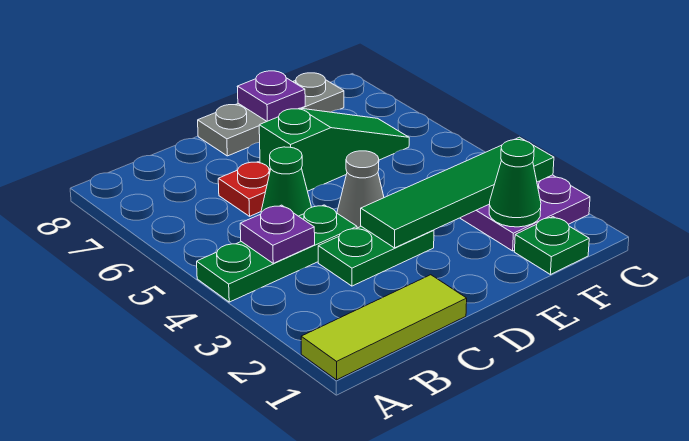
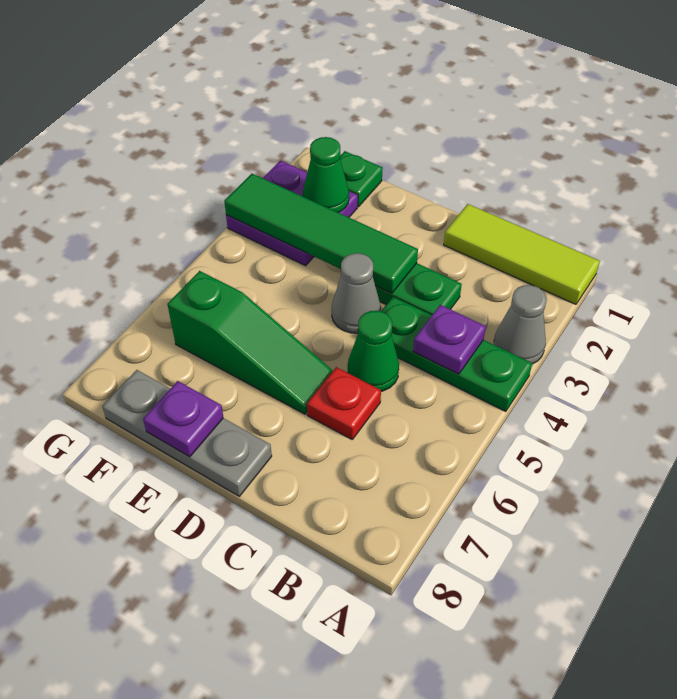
none -> grey cone A3 level 1
green slope D6:F6 level 1 top D -> green slope D6:F6 level 1 top F

